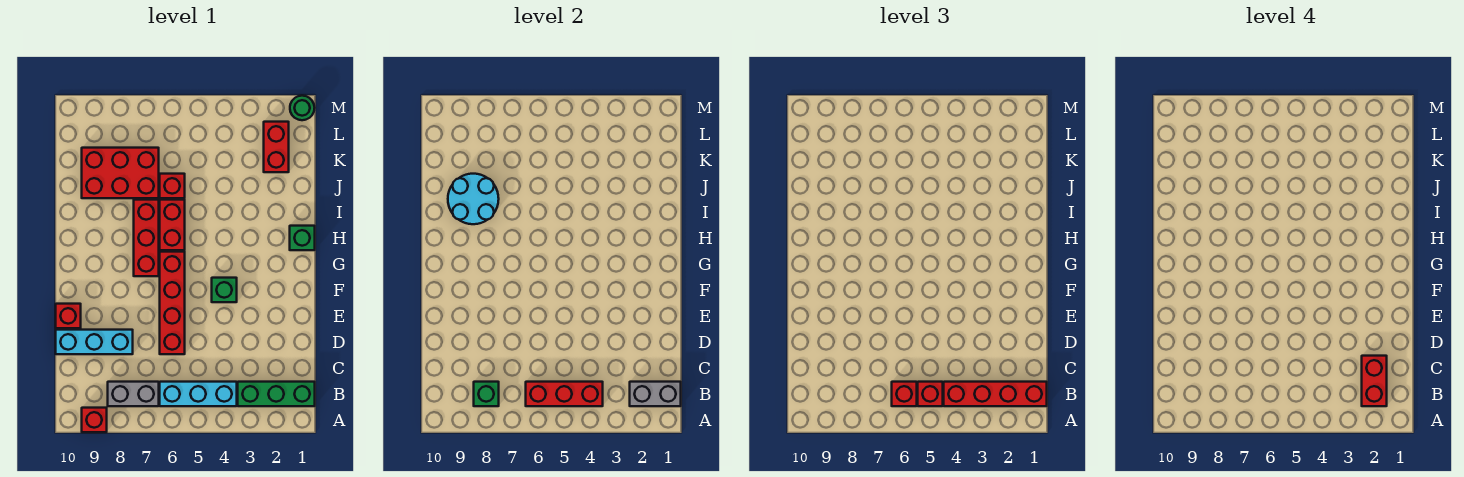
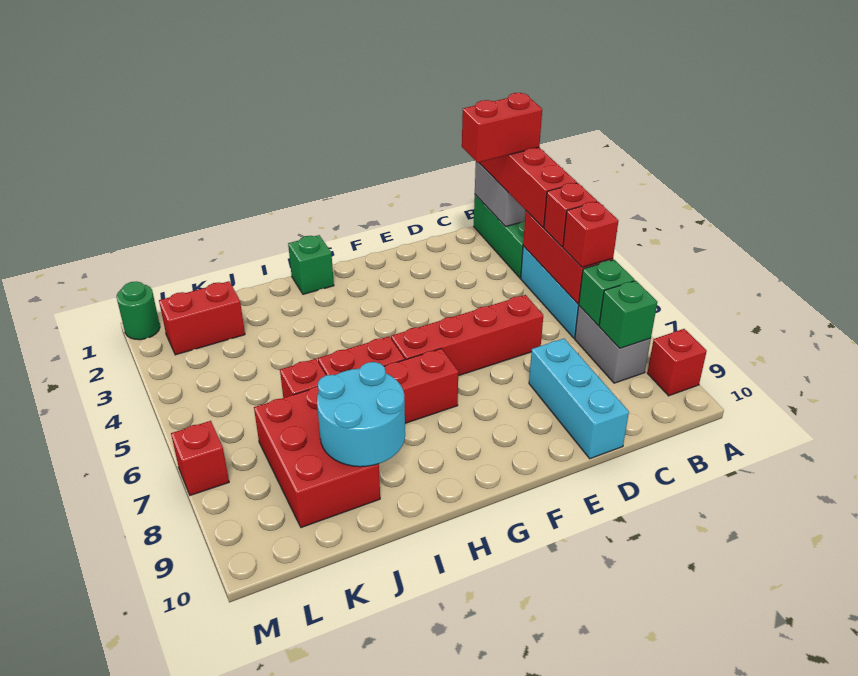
red brick E10 level 1 -> red brick M7 level 1
green brick F4 level 1 -> green brick B7 level 2

